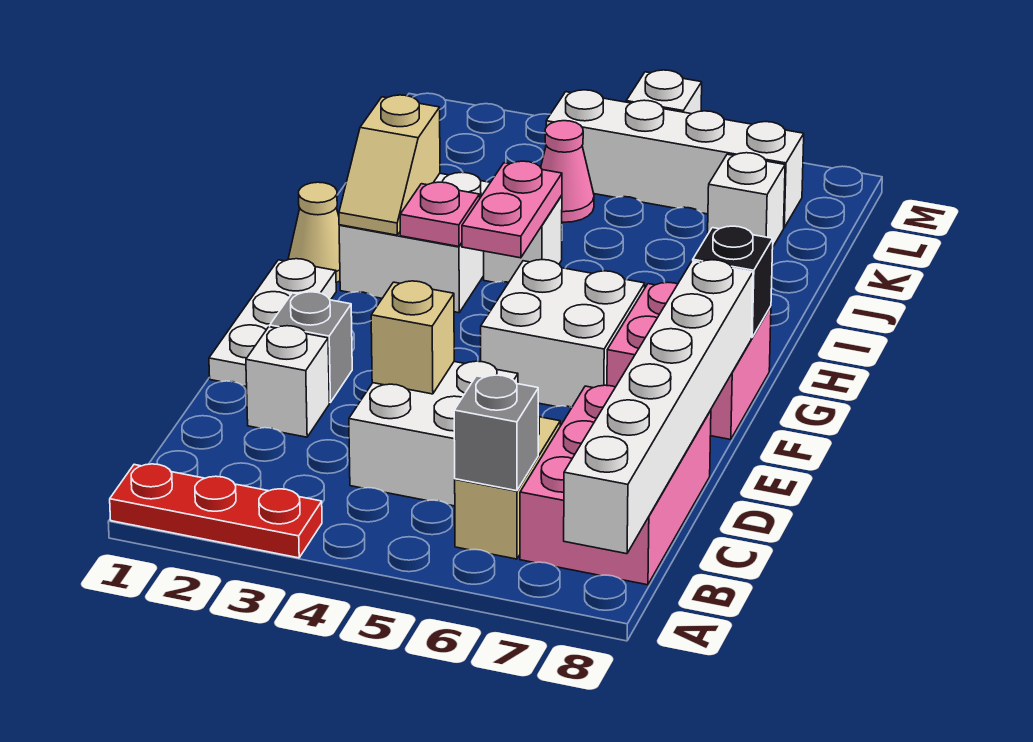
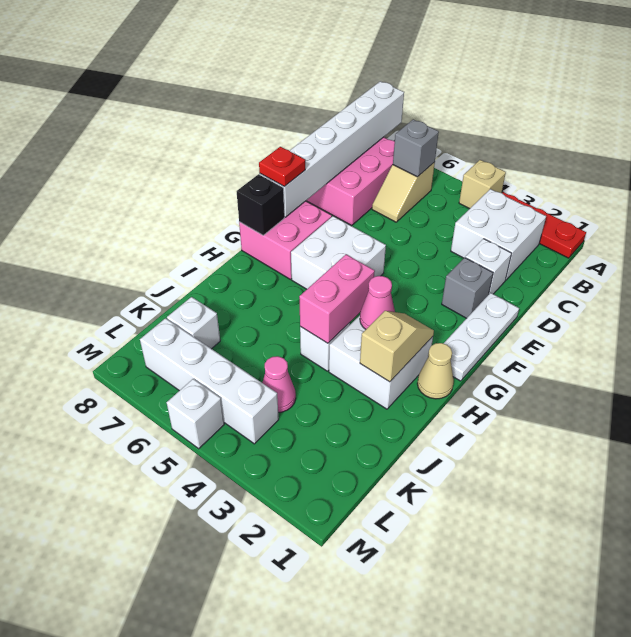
tan brick B6:C6 level 1 -> tan slope B6:C6 level 1 top B
white brick C4:D5 level 1 -> white brick B2:C3 level 1
tan brick D4 level 2 -> tan brick A4 level 1
none -> red plate F8 level 3
pink plate H3 level 2 -> pink cone H3 level 2
pink plate H4:I4 level 2 -> pink brick H4:I4 level 2

